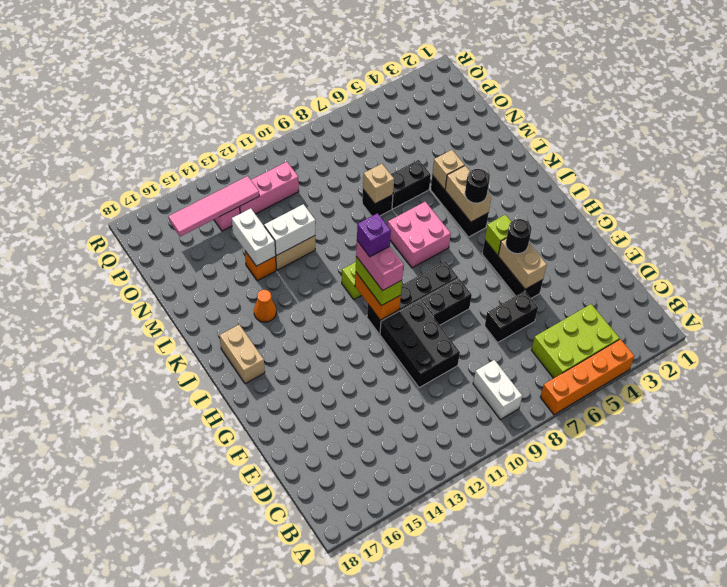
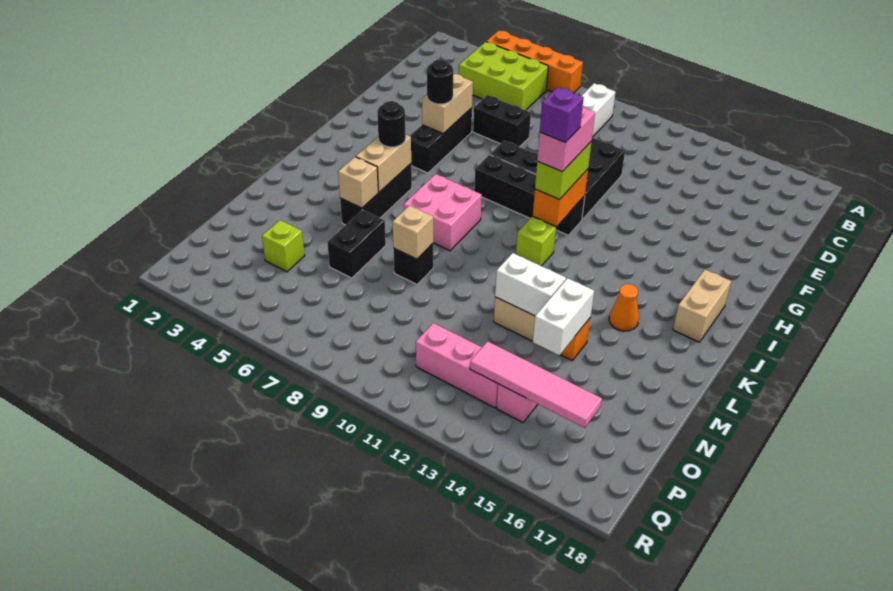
lime brick H5 level 2 -> lime brick O4 level 1
black brick M6:M7 level 1 -> black brick M6:N6 level 1

